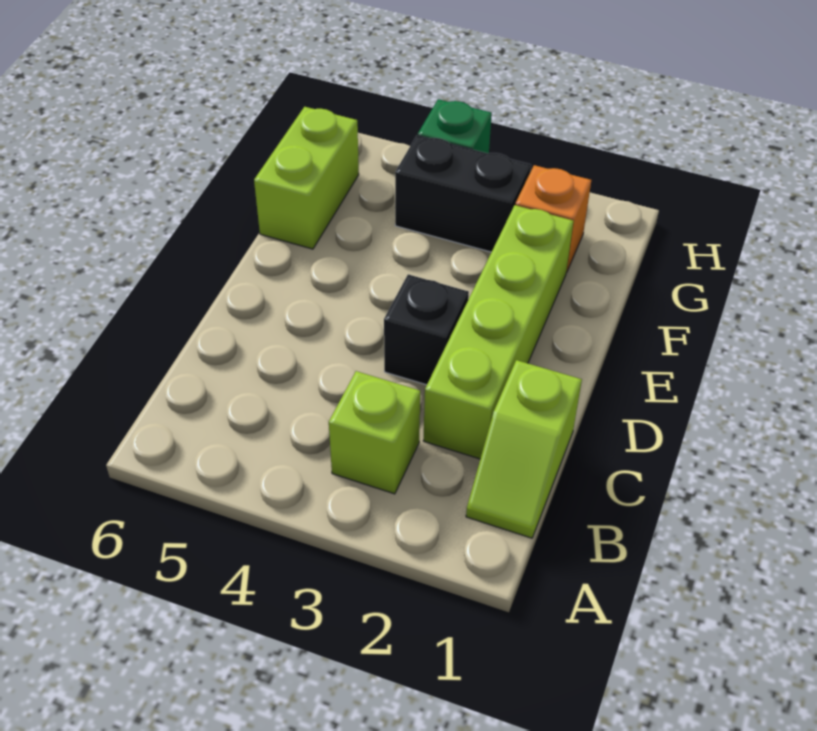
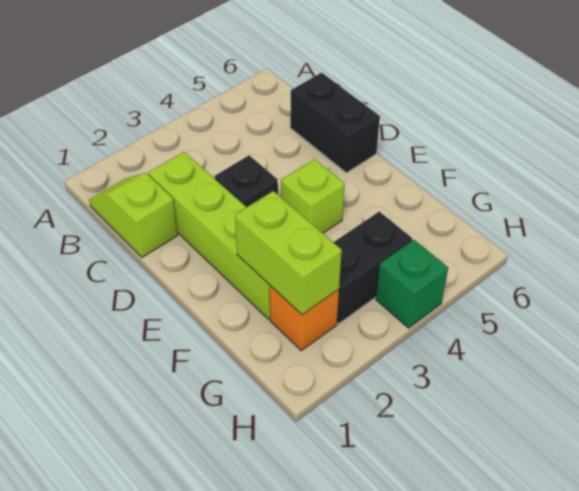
lime brick B3 level 1 -> lime brick E4 level 1
none -> black brick C6:D6 level 1
lime brick F6:G6 level 1 -> lime brick F2:G2 level 2

